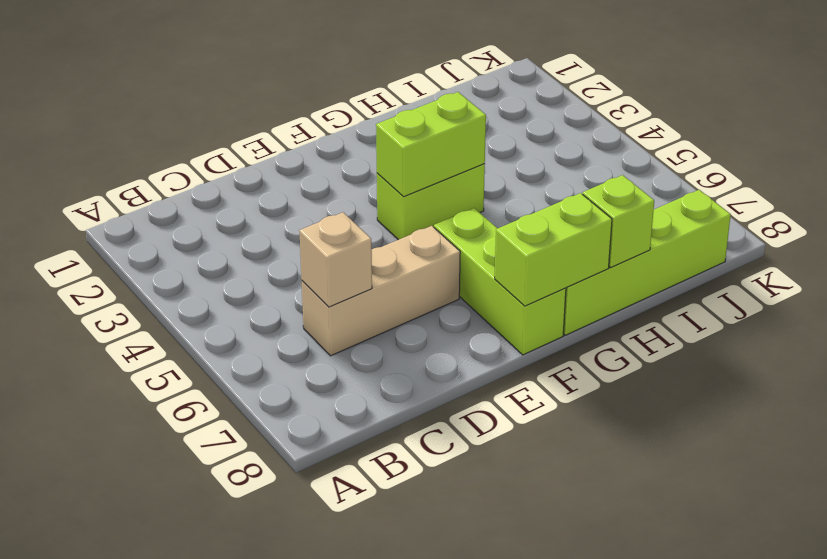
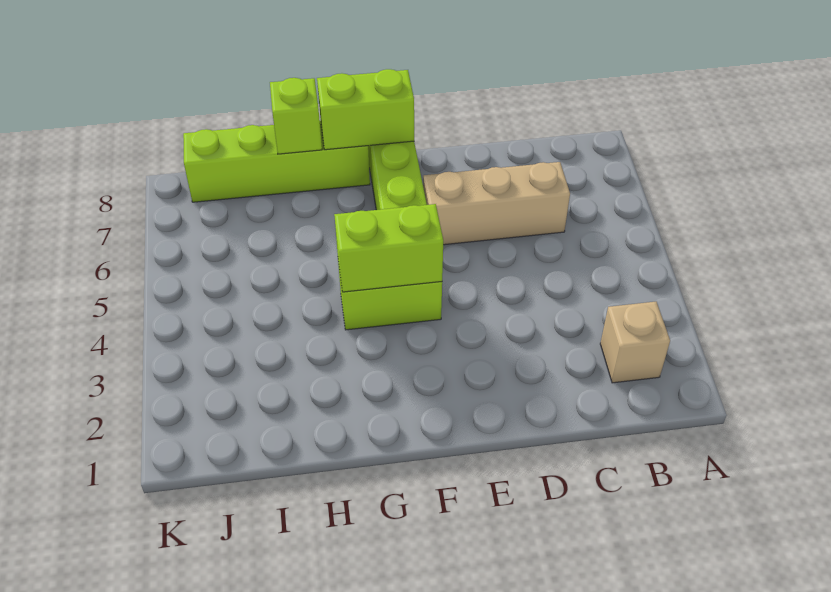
tan brick C6 level 2 -> tan brick B2 level 1

